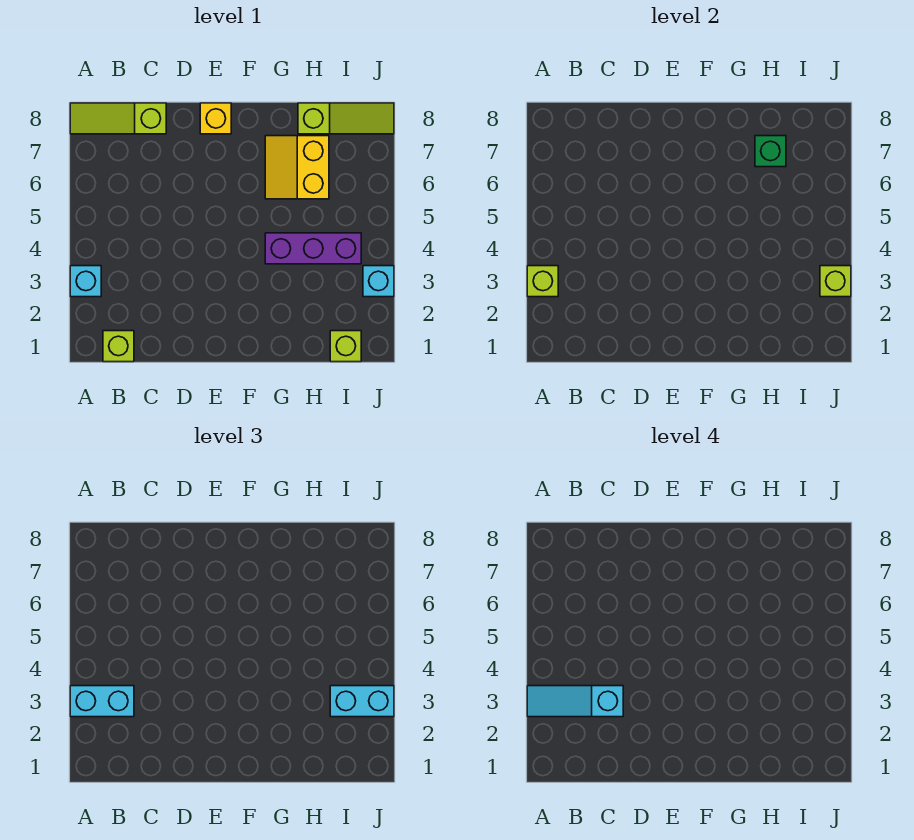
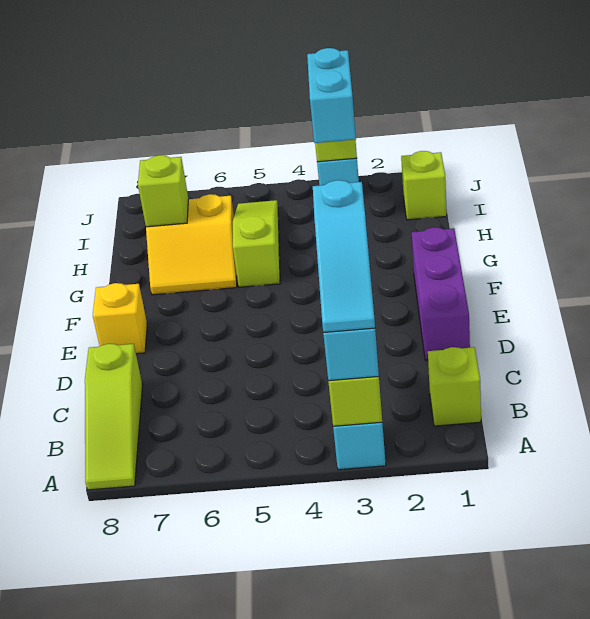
purple brick G4:I4 level 1 -> purple brick D1:F1 level 1
green brick H7 level 2 -> lime brick H7 level 2
lime slope H8:J8 level 1 top H -> lime slope G5:I5 level 1 top G

